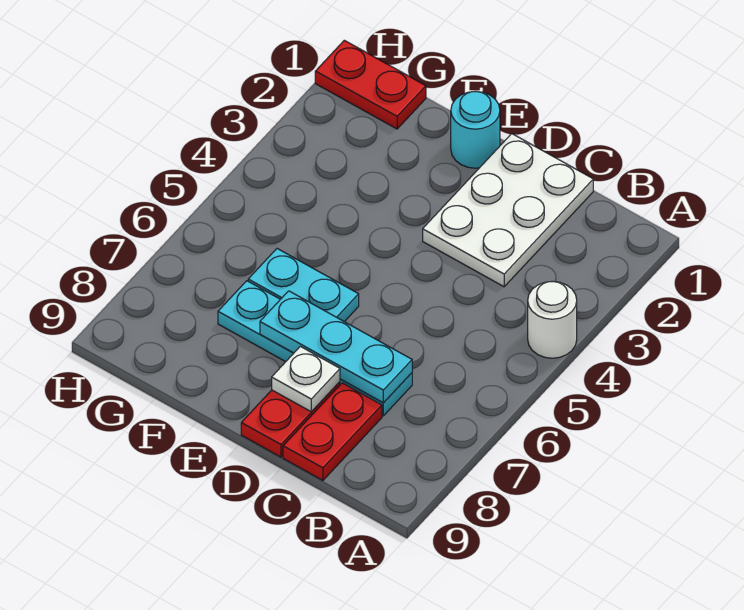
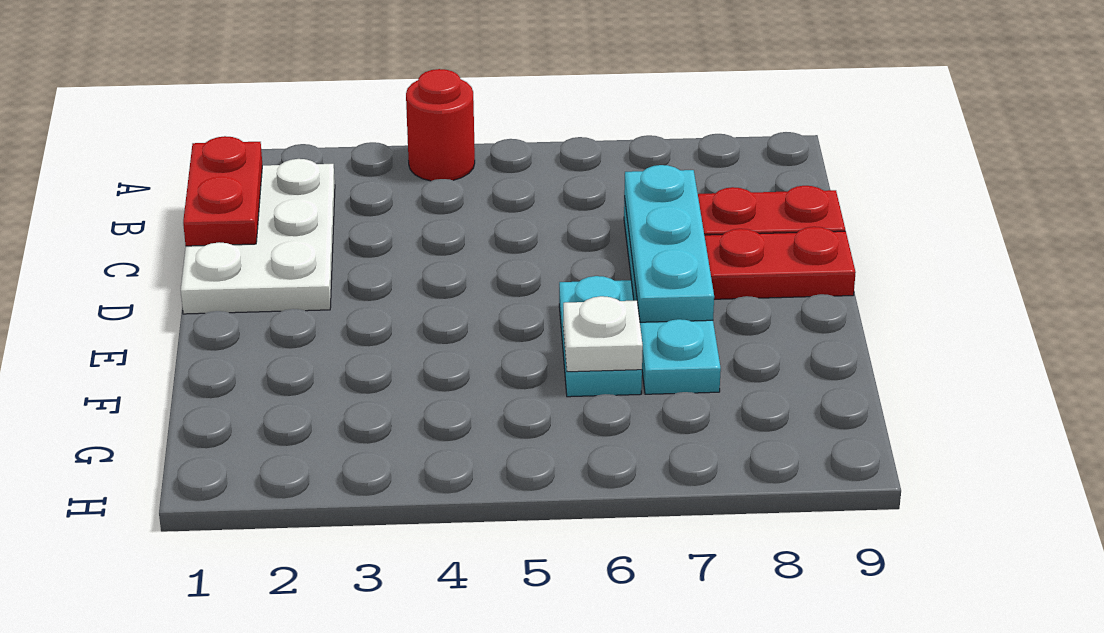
white round brick A4 level 1 -> red round brick A4 level 1
white plate C1:D3 level 1 -> white plate B1:D2 level 1
white plate D8 level 2 -> white plate F6 level 2
cyan round brick E1 level 1 -> none
red plate G1:H1 level 1 -> red plate B1:C1 level 2

